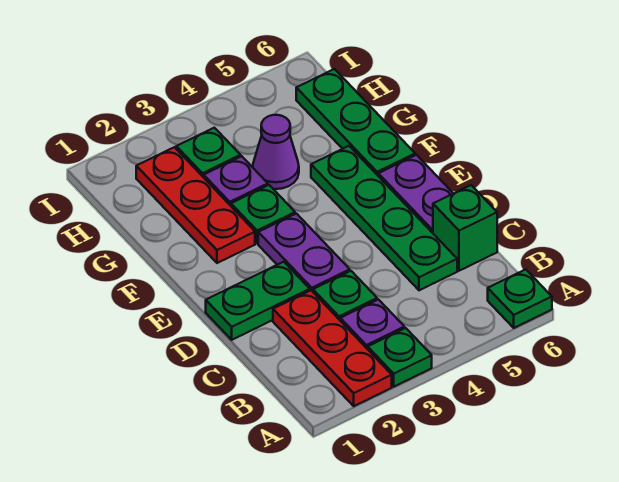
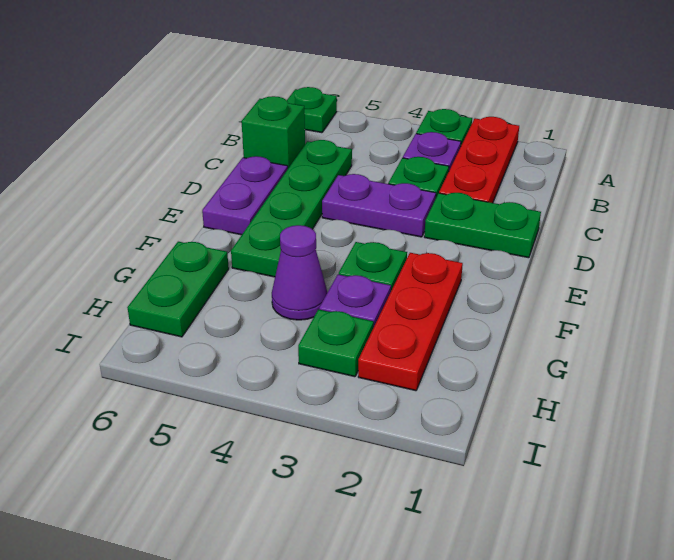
purple plate D3:E3 level 1 -> purple plate D3:D4 level 1
green plate F6:H6 level 1 -> green plate G6:H6 level 1

